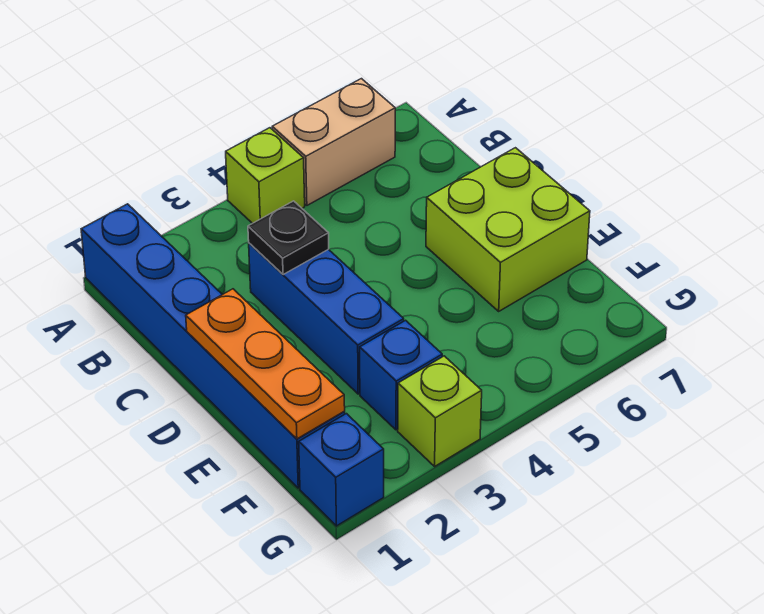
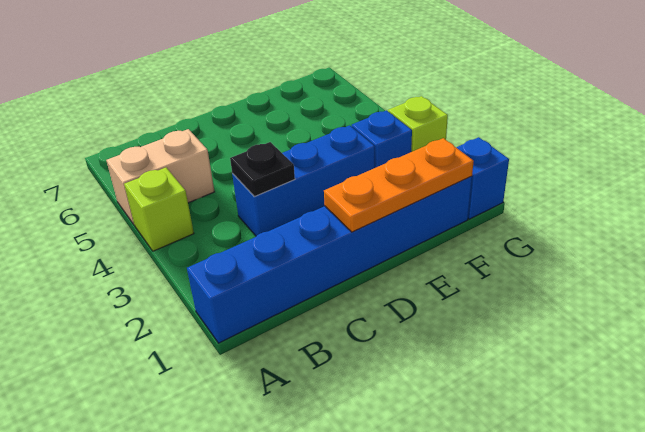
tan brick A5:A6 level 1 -> tan brick A5:B5 level 1
lime brick D6:E7 level 1 -> none

